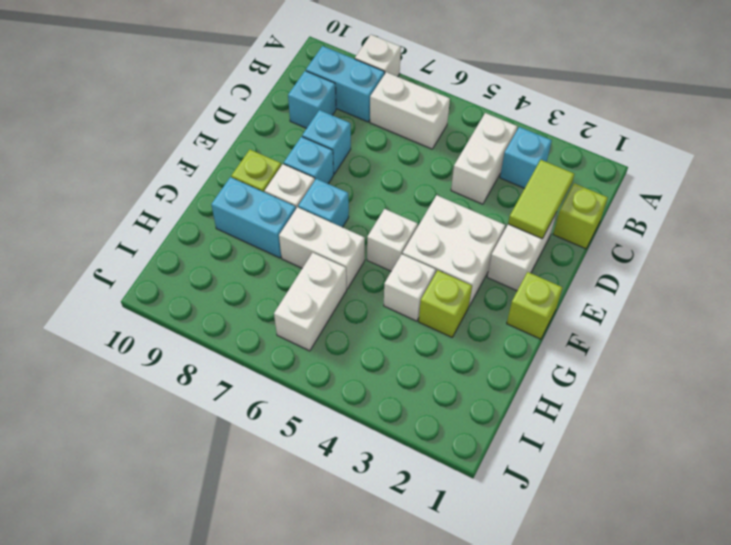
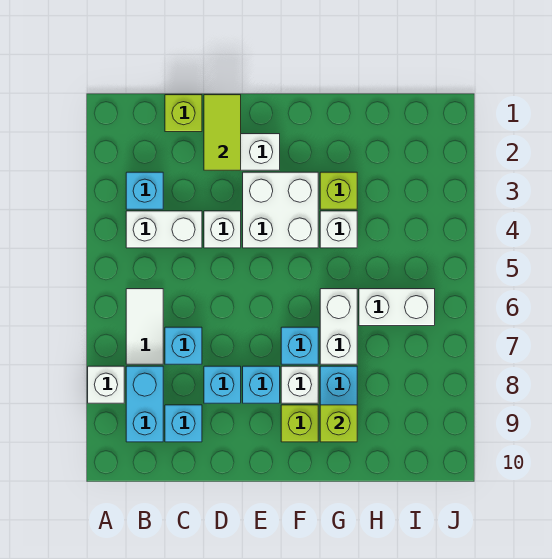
white brick B6:B7 level 1 -> white tile B6:B7 level 1
lime tile C2:D2 level 2 -> lime tile D1:D2 level 2
none -> cyan brick C7 level 1
lime brick F1 level 1 -> lime brick G9 level 2
white brick F5 level 1 -> white brick D4 level 1

